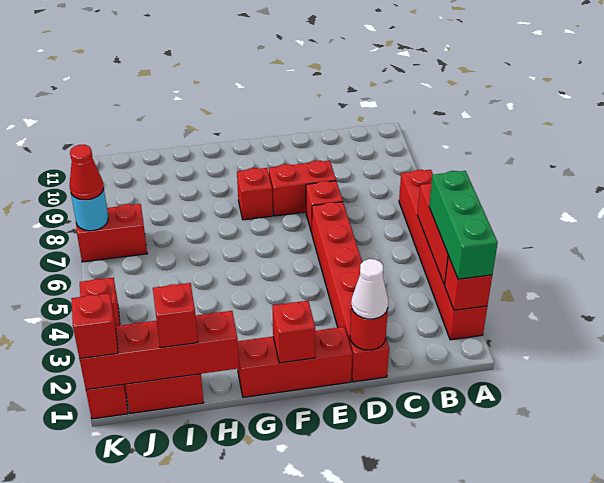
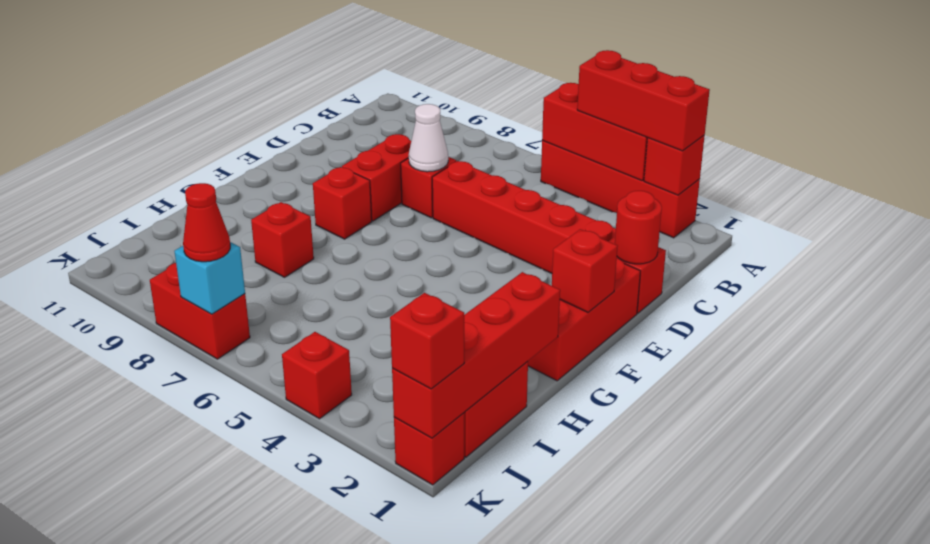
red brick A2:A7 level 1 -> red brick A2:A5 level 1
green brick A2:A4 level 3 -> red brick A2:A4 level 3
white cone D1 level 3 -> white cone D7 level 2
red brick I1 level 3 -> red brick H8 level 1
red brick J7:K7 level 1 -> red brick K7:K8 level 1
cyan round brick K7 level 2 -> cyan brick K7 level 2

